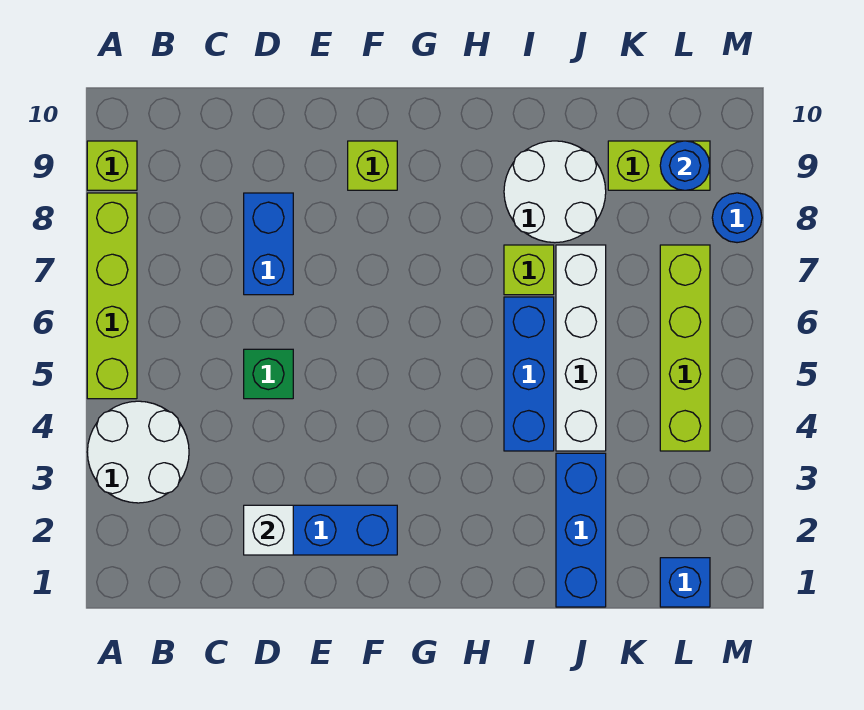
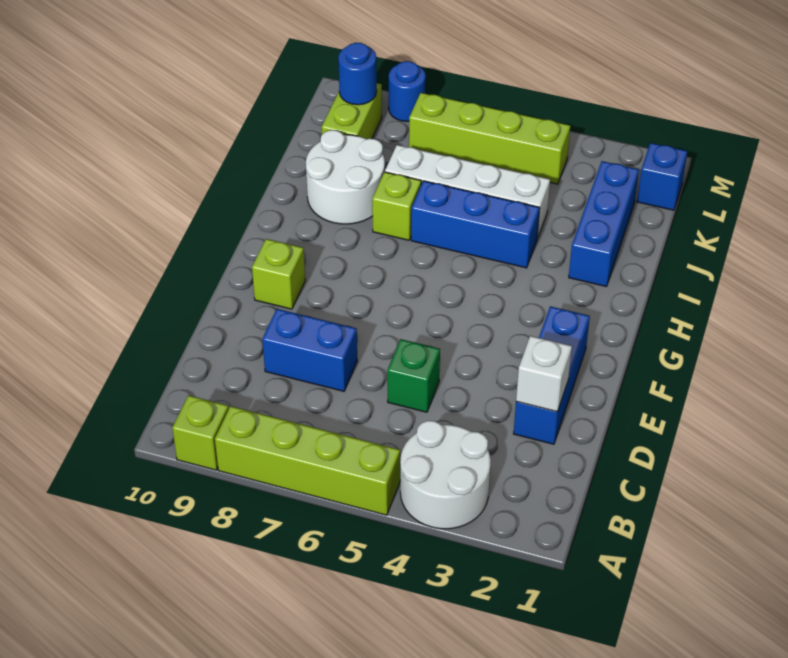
blue brick J1:J3 level 1 -> blue brick I2:K2 level 1

